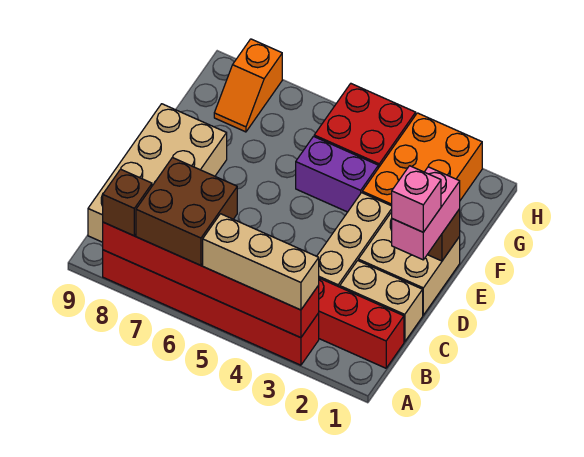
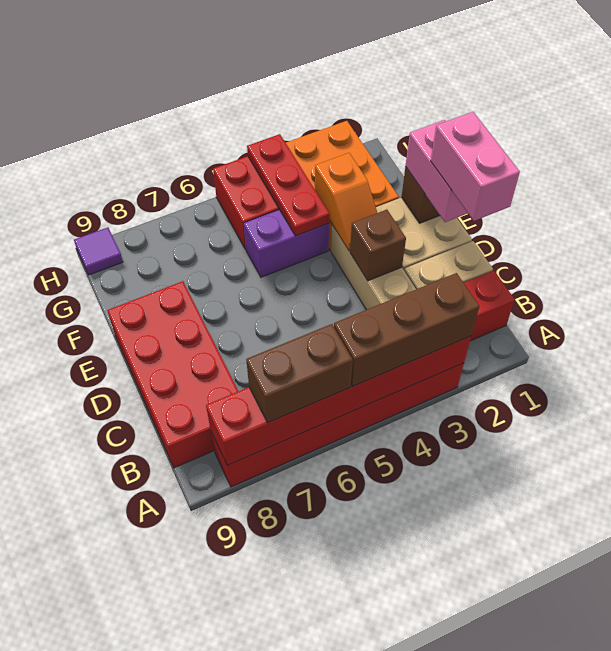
tan brick A3:A5 level 3 -> brown brick A3:A5 level 3
brown brick A6:B7 level 3 -> brown brick A6:A7 level 3
brown brick A8 level 3 -> brown brick D3 level 2
tan brick B8:E9 level 1 -> red brick B8:E9 level 1
pink brick D1 level 4 -> pink brick C1:D1 level 4
none -> red plate F4:H4 level 2
orange slope G8:H8 level 1 top H -> orange slope E3:F3 level 2 top F
none -> purple tile H9 level 1

